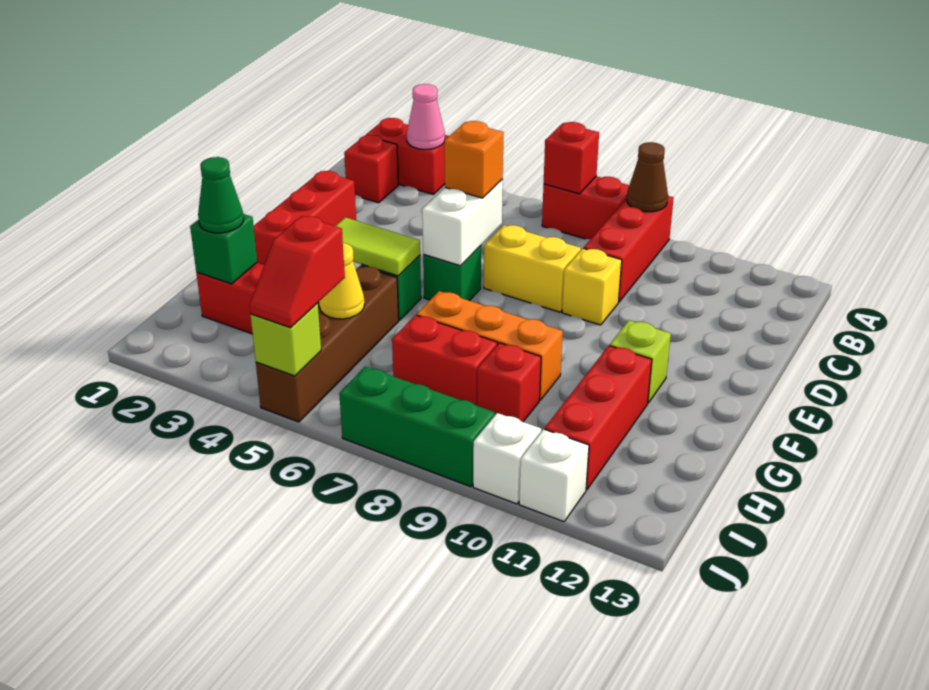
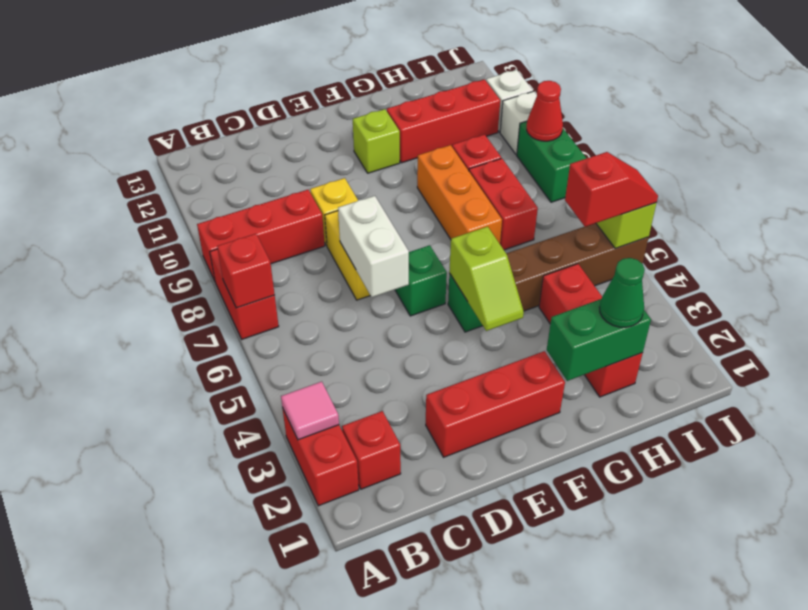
pink cone A3 level 2 -> pink tile A3 level 2
brown cone A9 level 2 -> none
white brick D6:E6 level 2 -> white brick D6:D7 level 2
orange brick D6 level 3 -> none
lime tile F4:F5 level 2 -> lime slope F4:F5 level 2 top 5
green brick H2 level 2 -> green brick G2:H2 level 2
yellow cone H5 level 2 -> none
green brick J7:J9 level 1 -> green brick J8:J9 level 1
none -> red cone J9 level 2

